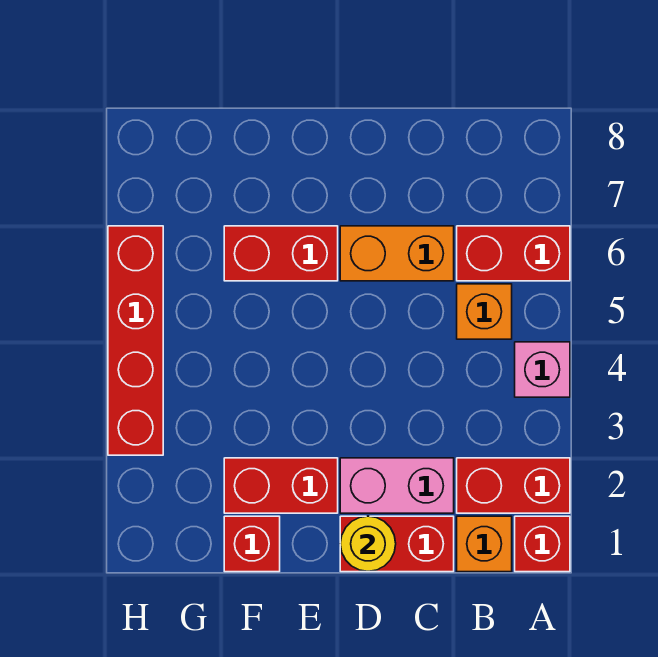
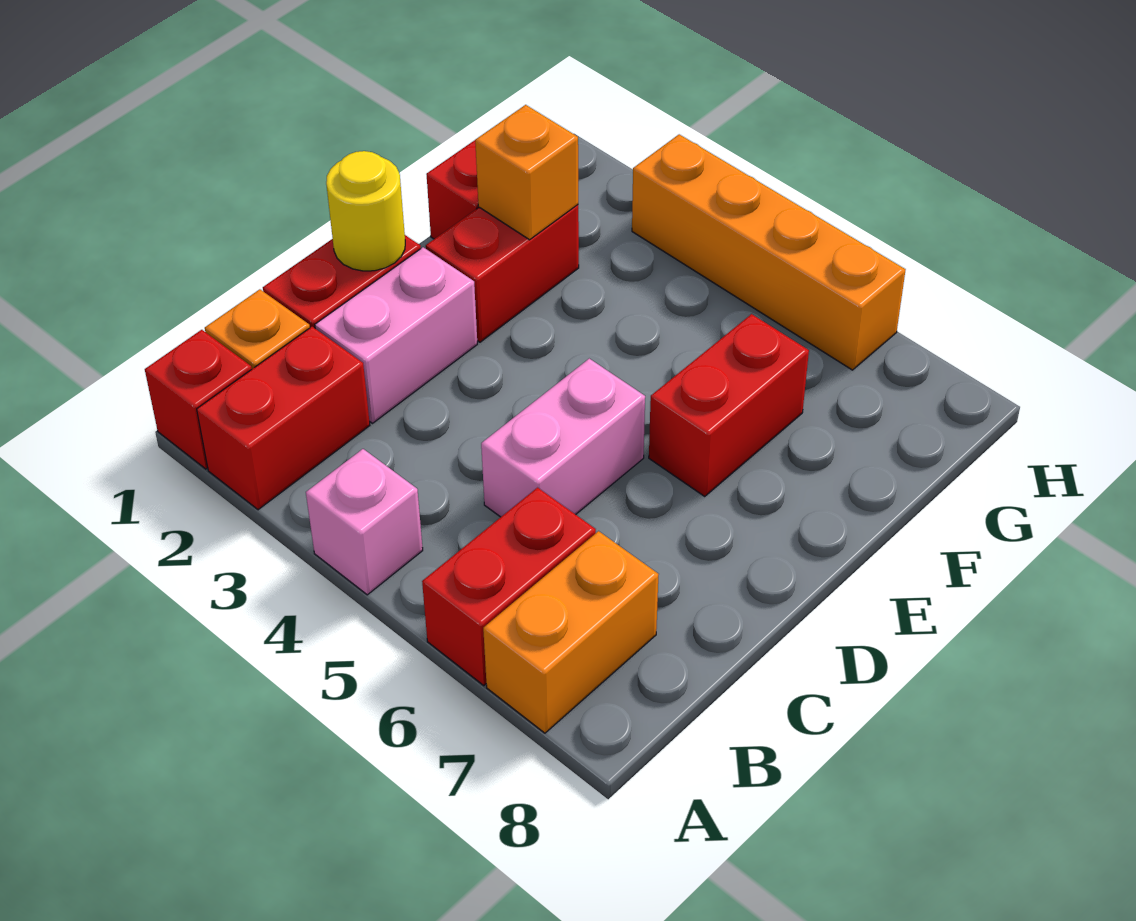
orange brick B5 level 1 -> orange brick F2 level 2
none -> pink brick C5:D5 level 1
orange brick C6:D6 level 1 -> orange brick A7:B7 level 1
red brick H3:H6 level 1 -> orange brick H3:H6 level 1

